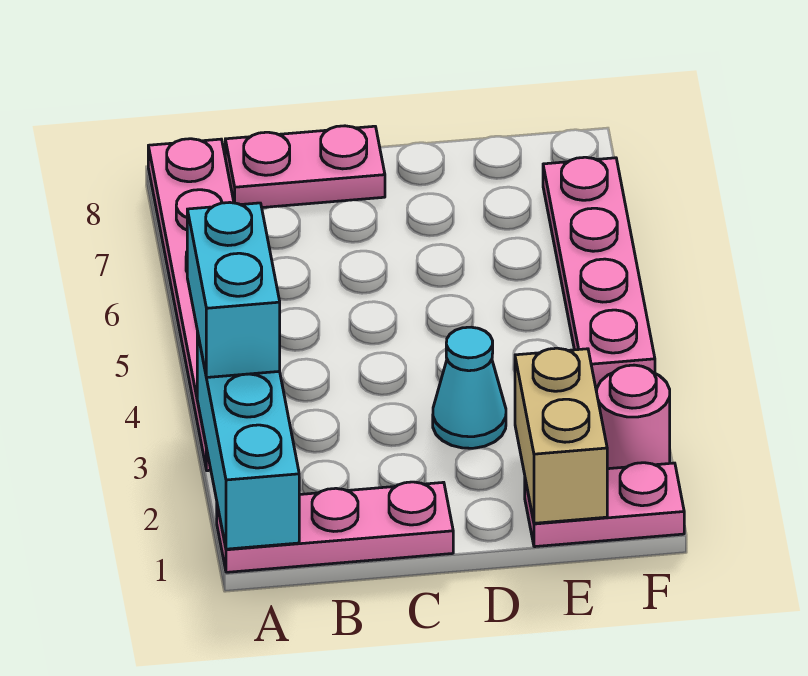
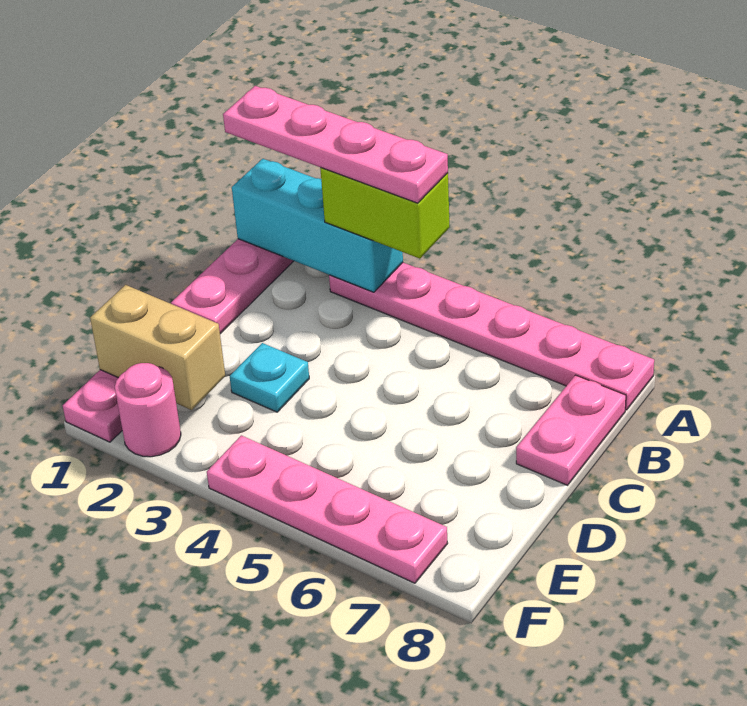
none -> pink plate A1:A4 level 4
cyan brick A3:A4 level 3 -> lime brick A3:A4 level 3
cyan cone D3 level 1 -> cyan plate D3 level 1

